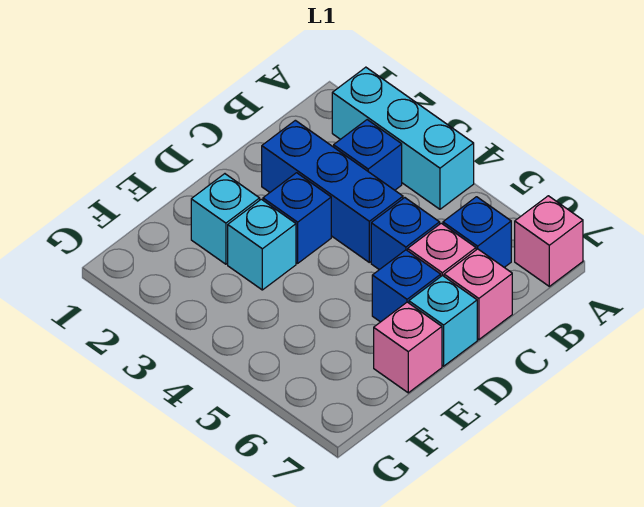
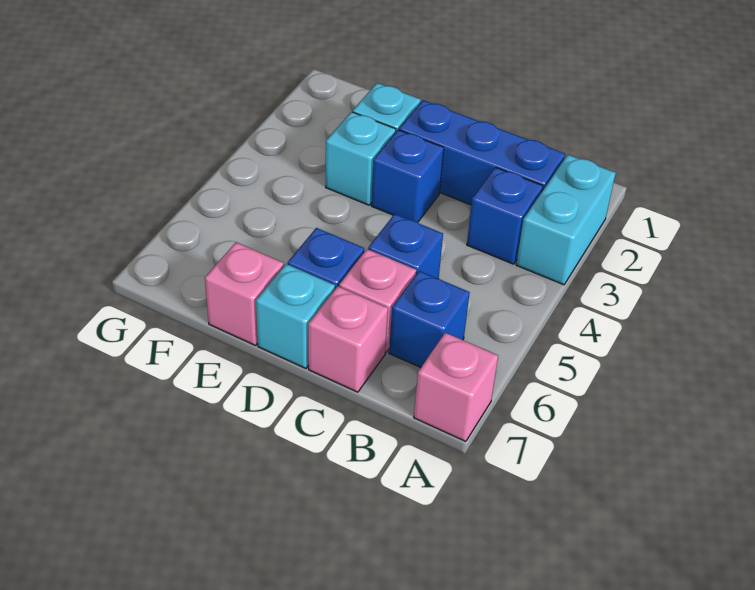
cyan brick A2:A4 level 1 -> cyan brick A2:A3 level 1
blue brick C2:C4 level 1 -> blue brick B2:D2 level 1

